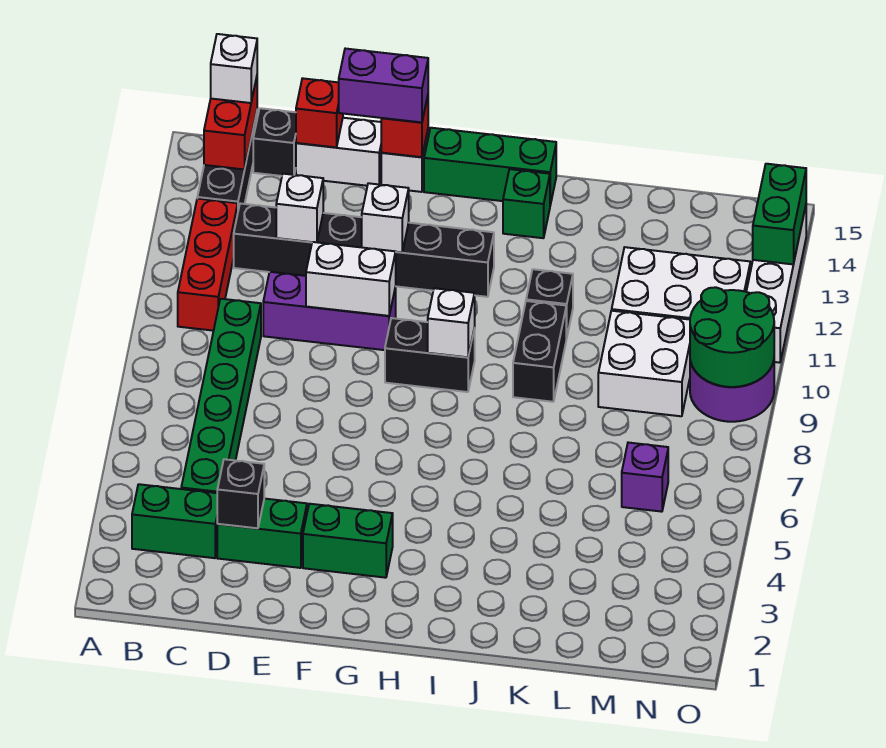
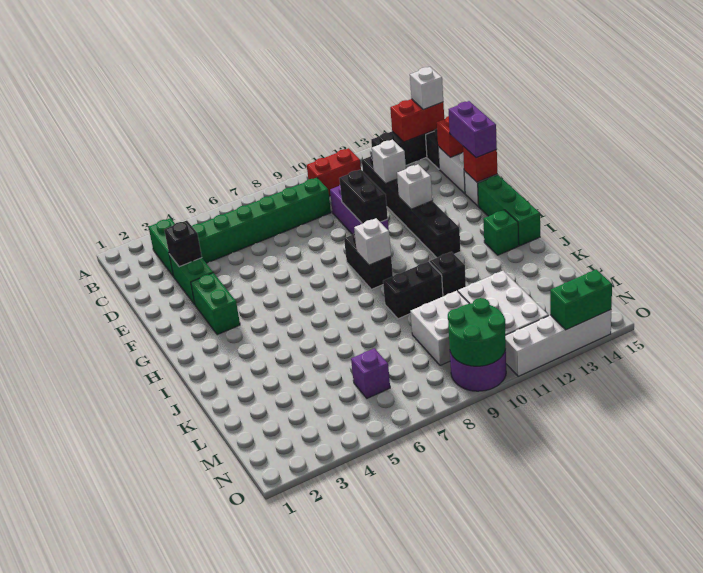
red brick B10:B12 level 1 -> red brick B10:B11 level 1
white brick E10:F10 level 2 -> black brick E10:F10 level 2

